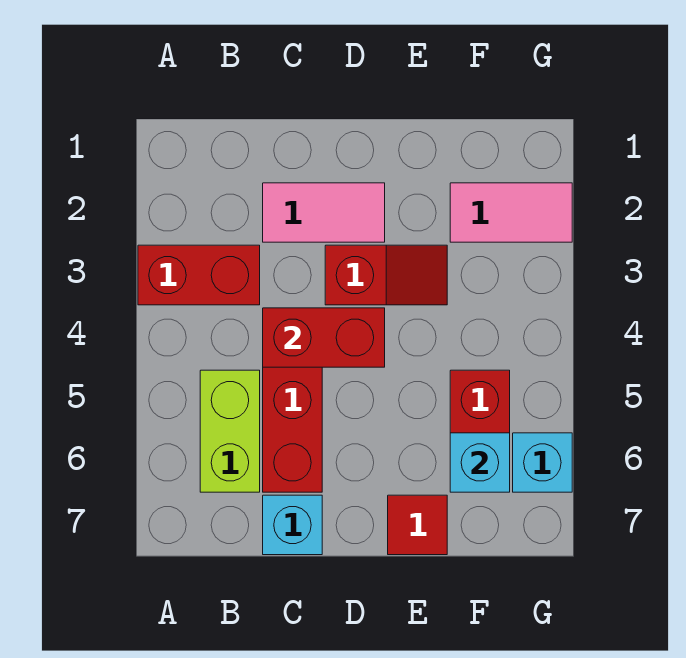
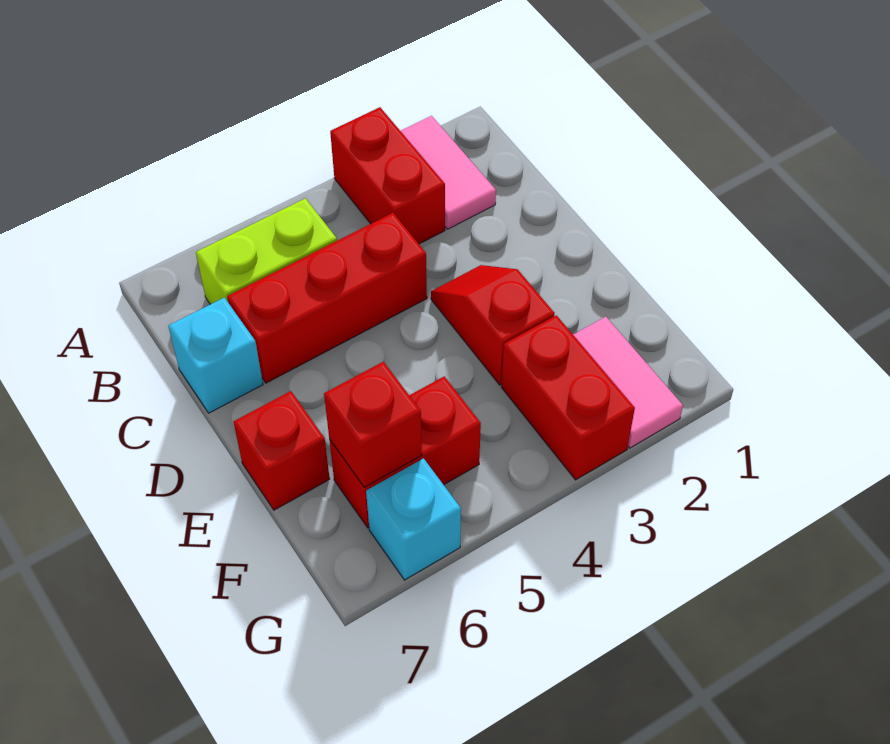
pink tile C2:D2 level 1 -> pink tile A2:B2 level 1
red brick C4:D4 level 2 -> red brick F3:G3 level 1
red slope D3:E3 level 1 top D -> red slope D3:E3 level 1 top E
red tile E7 level 1 -> red brick E7 level 1
cyan brick F6 level 2 -> red brick F6 level 2

